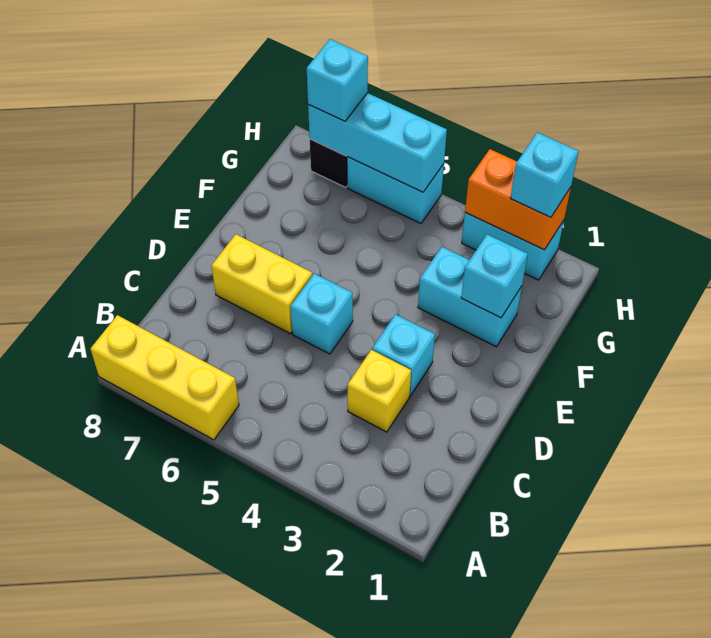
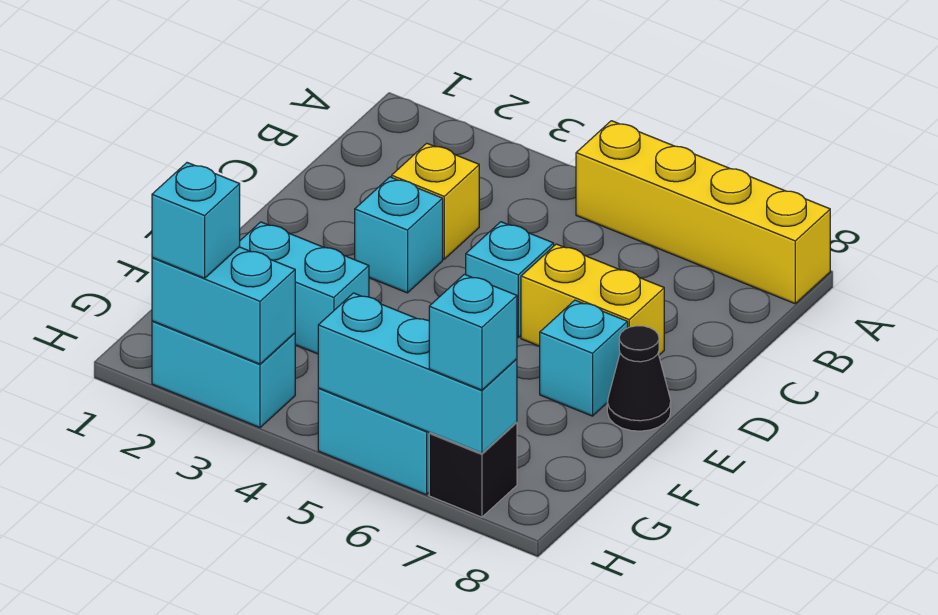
yellow brick A6:A8 level 1 -> yellow brick A5:A8 level 1
none -> black cone E8 level 1
cyan brick F2 level 2 -> cyan brick E7 level 1
orange brick H2:H3 level 2 -> cyan brick H2:H3 level 2

